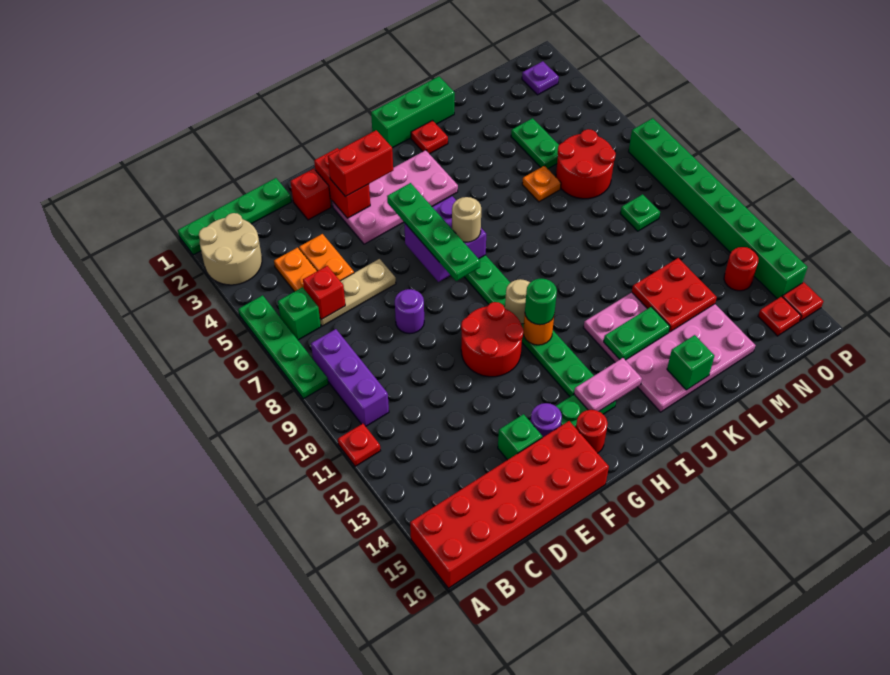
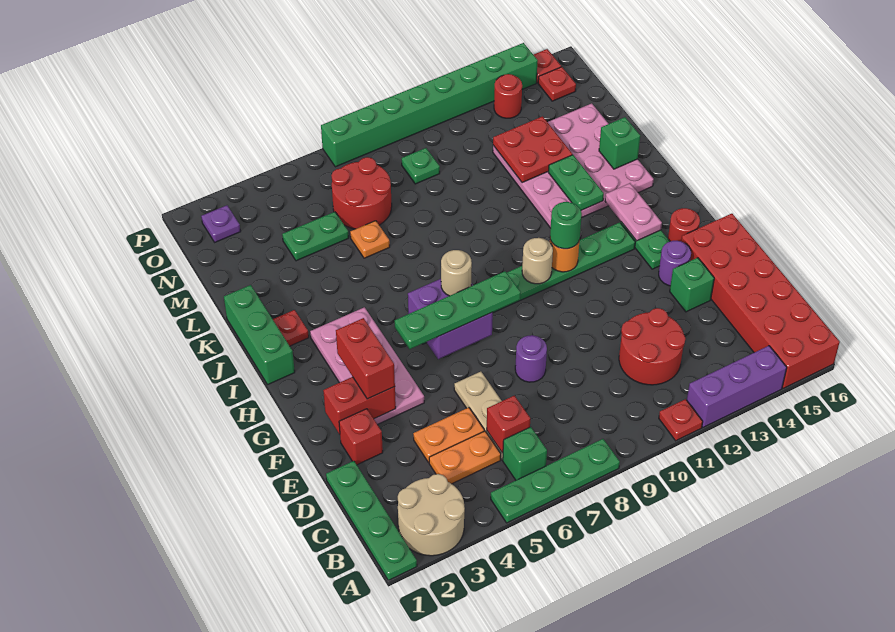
purple brick B8:B10 level 1 -> purple brick A12:A14 level 1
red round brick F10:G11 level 1 -> red round brick C11:D12 level 1

